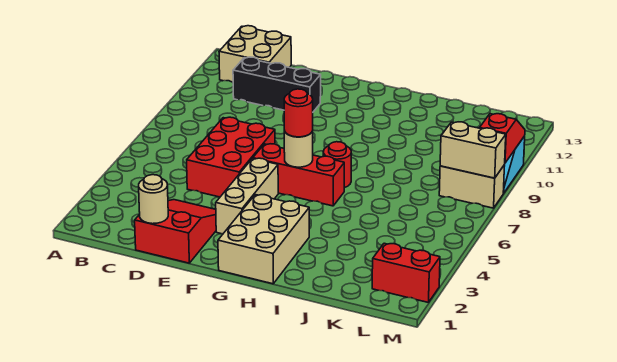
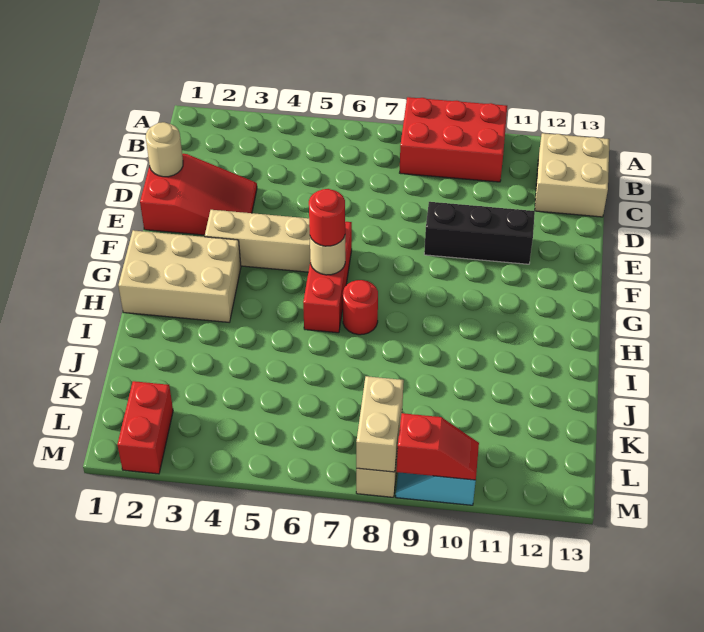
black brick C11:E11 level 1 -> black brick E9:E11 level 1
red brick D5:E7 level 1 -> red brick A8:B10 level 1

